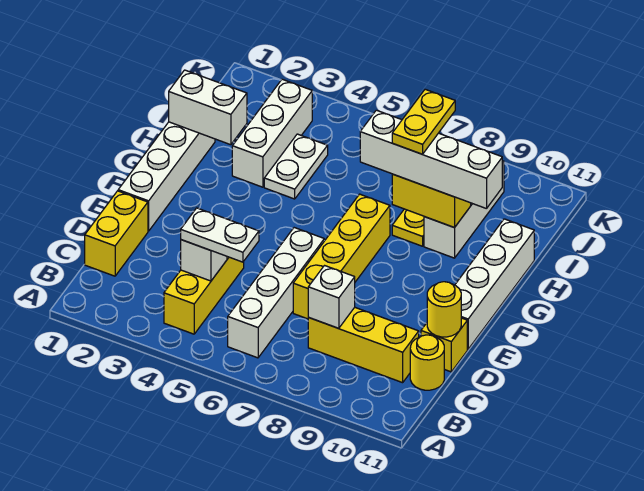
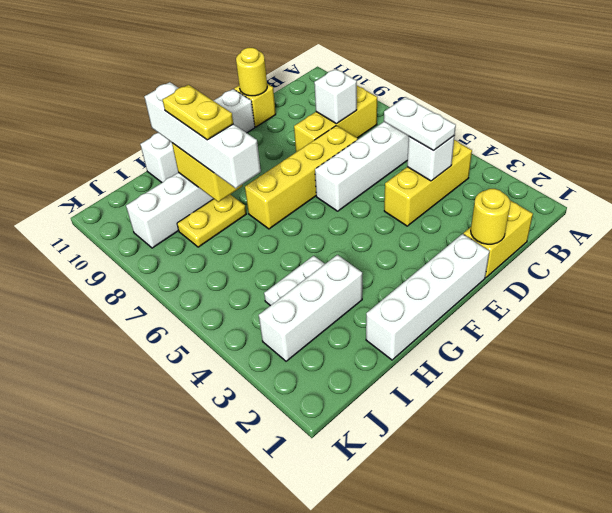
yellow brick C8:C10 level 1 -> yellow brick B8:D8 level 1
yellow round brick C11 level 1 -> yellow round brick D1 level 2
white brick H1:H2 level 2 -> none
yellow plate H8:I8 level 4 -> yellow plate H8:H9 level 4

